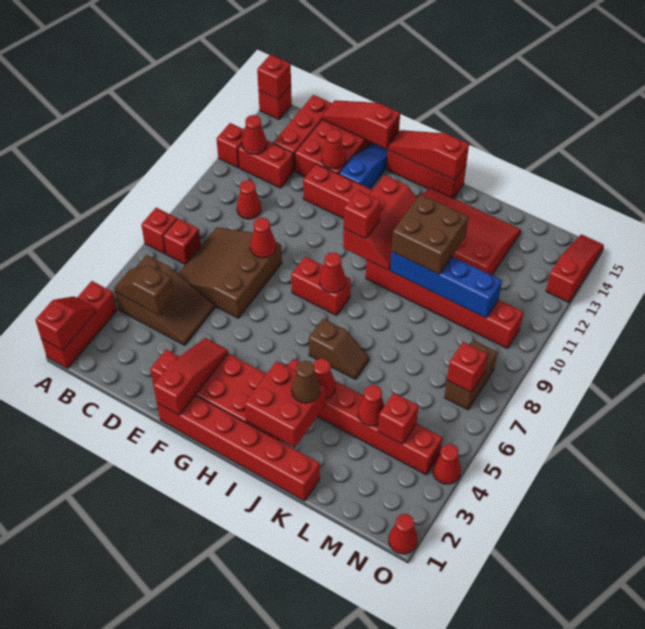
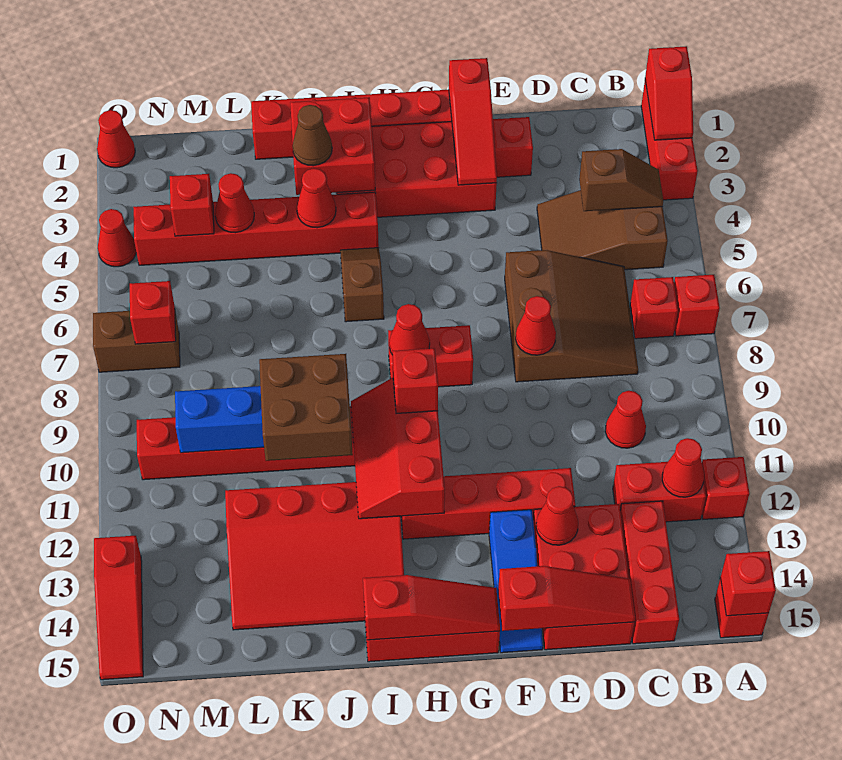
brown slope I6:J6 level 1 top I -> brown slope I5:I6 level 1 top 6
brown brick N7:N8 level 1 -> brown brick N7:O7 level 1

